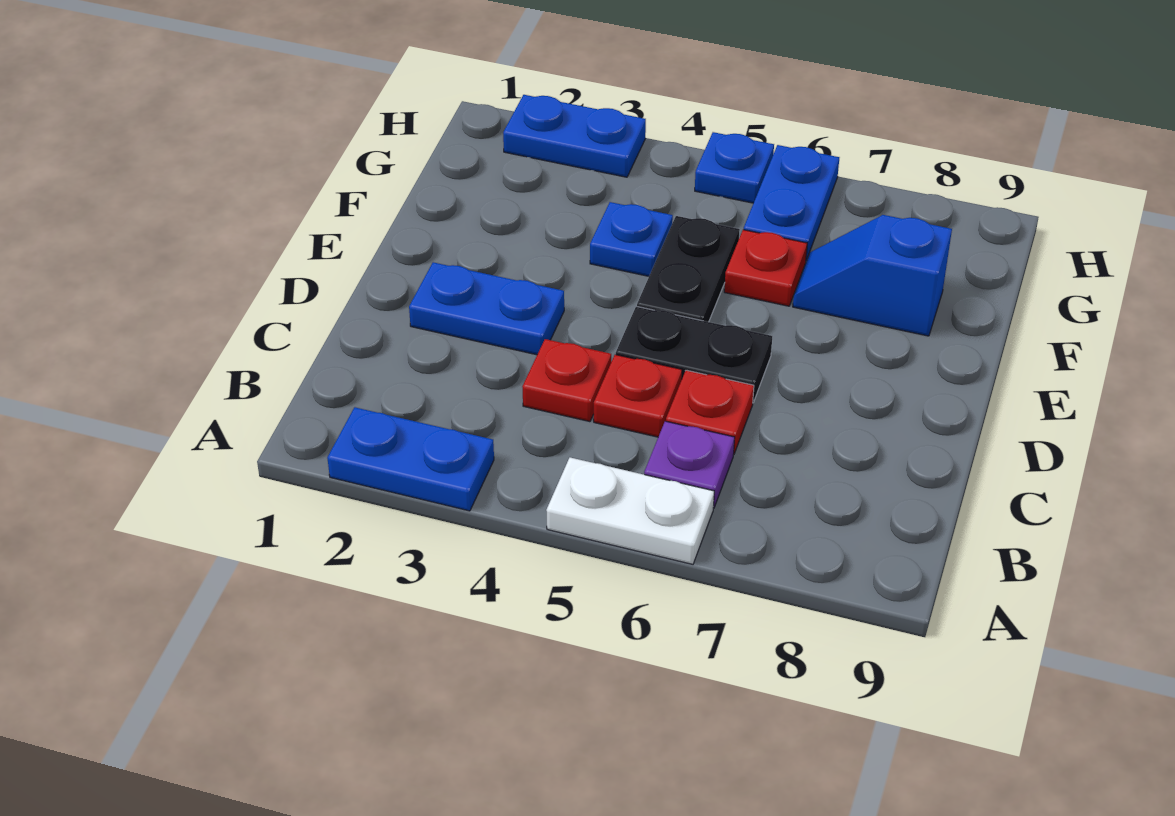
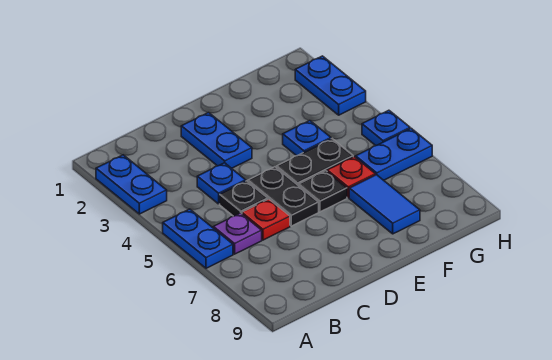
white plate A5:A6 level 1 -> blue plate A5:A6 level 1
red plate C4 level 1 -> blue plate C4 level 1
red plate C5 level 1 -> black plate C5 level 1
none -> black plate E6 level 1
blue slope F7:F8 level 1 top 8 -> blue tile F7:F8 level 1

